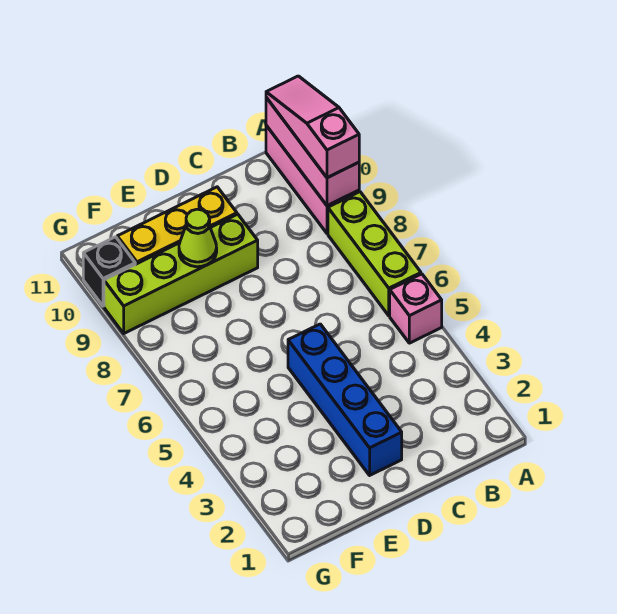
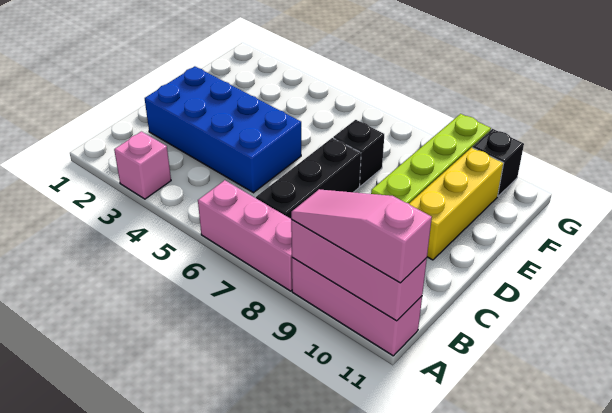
pink brick A5 level 1 -> pink brick A3 level 1
lime brick A6:A8 level 1 -> pink brick A6:A8 level 1
pink slope A9:A11 level 3 top 9 -> pink slope A9:A11 level 3 top 11
none -> black brick B7:D7 level 1
blue brick D2:D5 level 1 -> blue brick C2:D5 level 1
none -> black brick E7 level 1
lime cone E9 level 2 -> none

